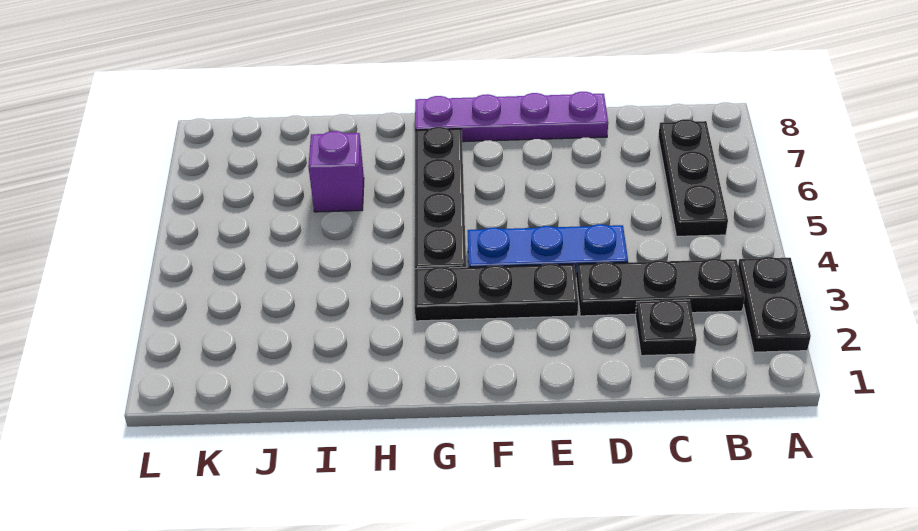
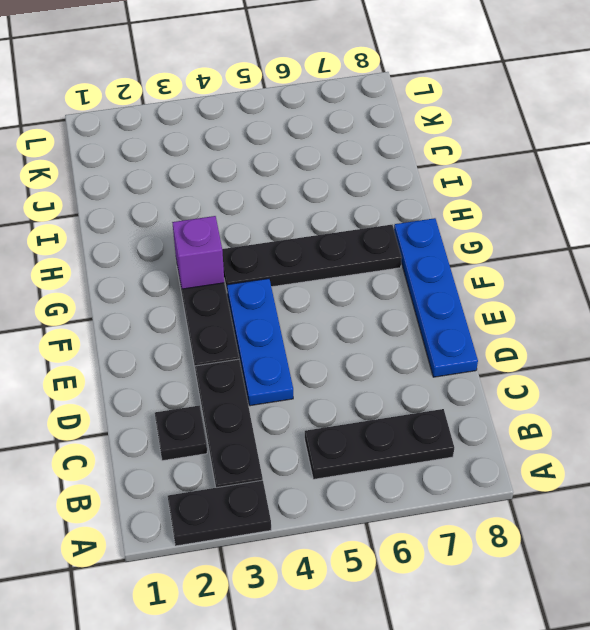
purple plate D8:G8 level 1 -> blue plate D8:G8 level 1
purple brick I6 level 1 -> purple brick G3 level 2

